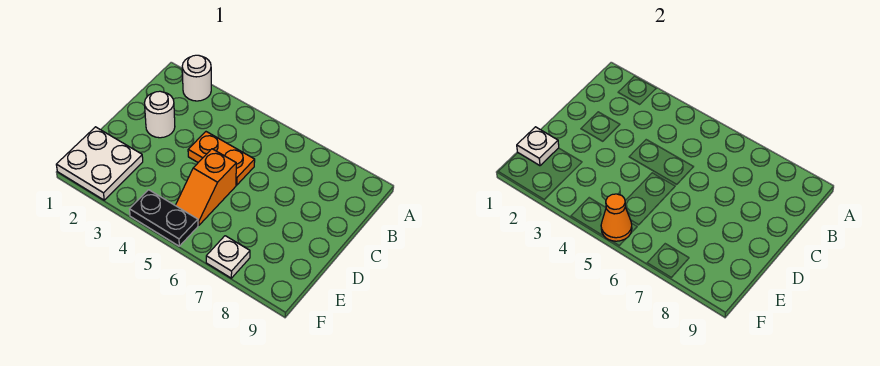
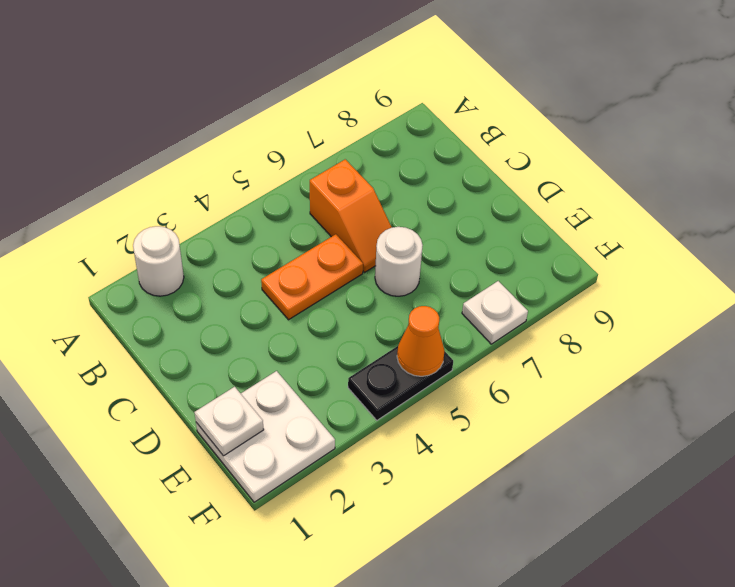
white round brick C2 level 1 -> white round brick D6 level 1
orange slope D5:E5 level 1 top D -> orange slope B6:C6 level 1 top B

